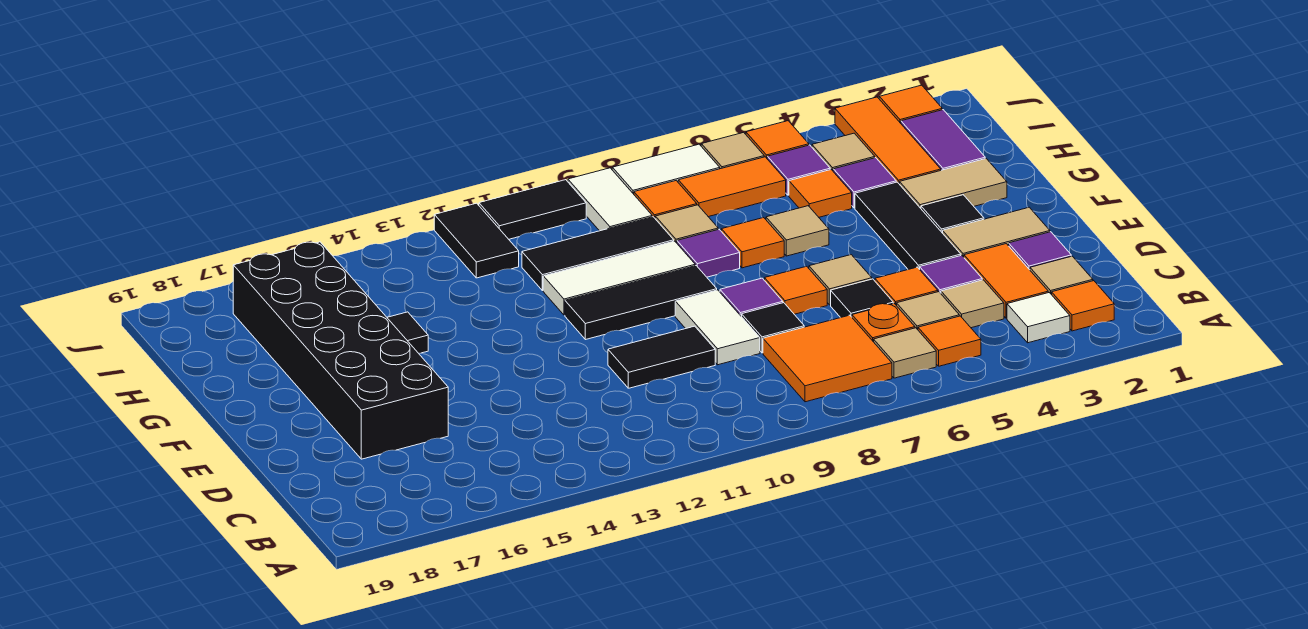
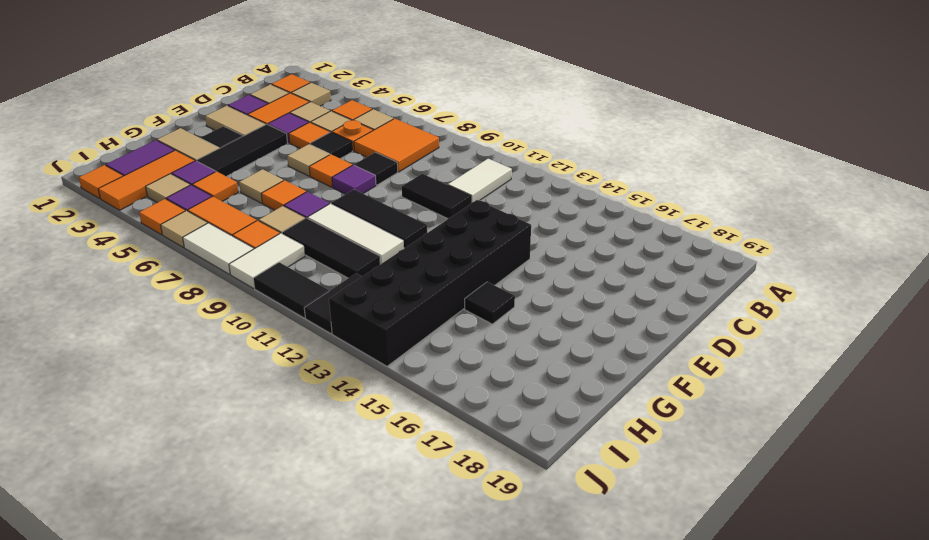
white tile B3 level 1 -> tan tile B3 level 1
white tile D9:E9 level 1 -> white tile B11:C11 level 1
black brick D16:I17 level 1 -> black brick E13:J14 level 1

